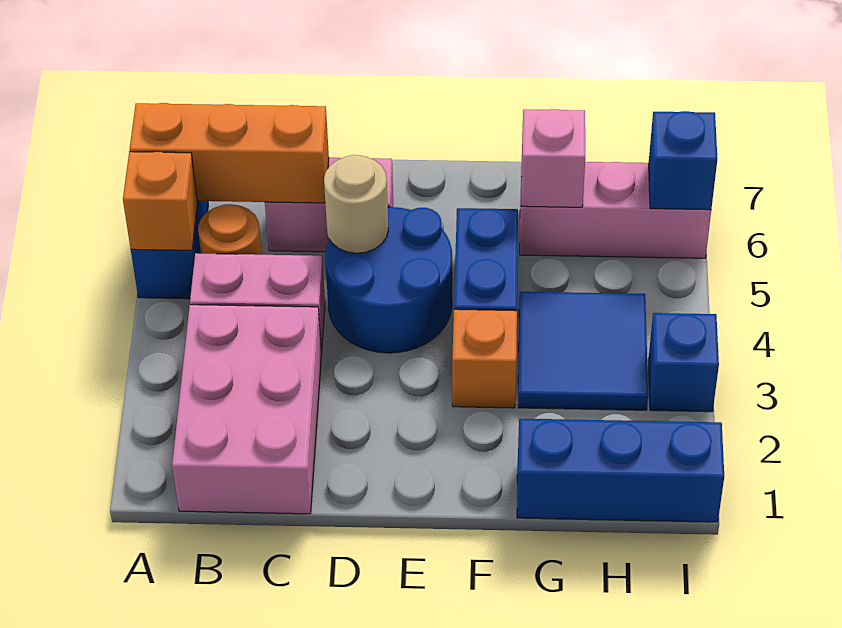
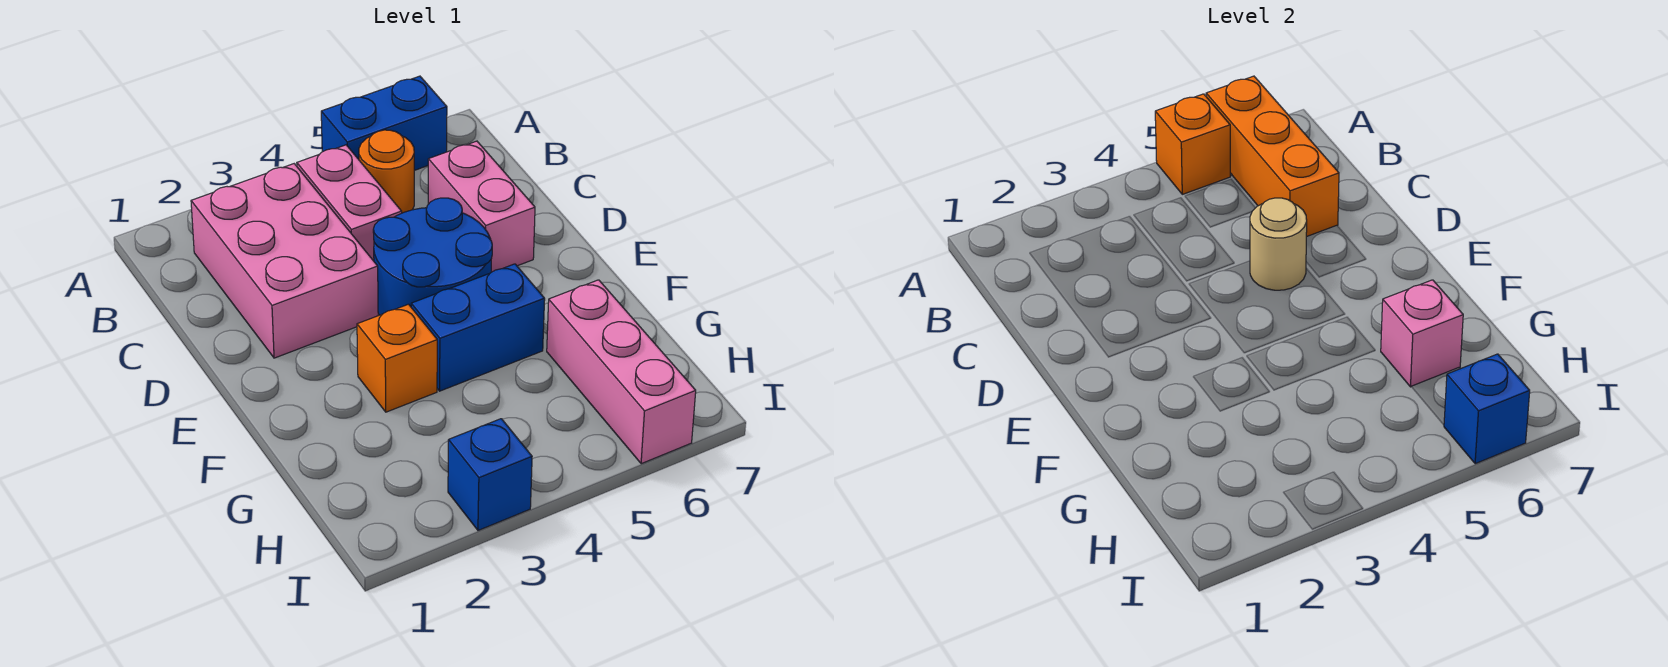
pink brick B1:C3 level 1 -> pink brick B2:D3 level 1
blue brick G1:I1 level 1 -> none
blue tile G3:H4 level 1 -> none

